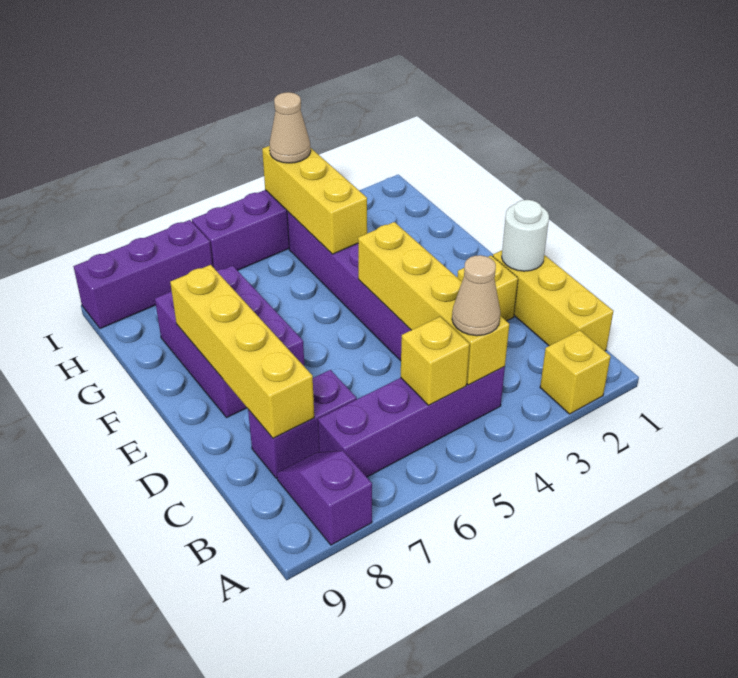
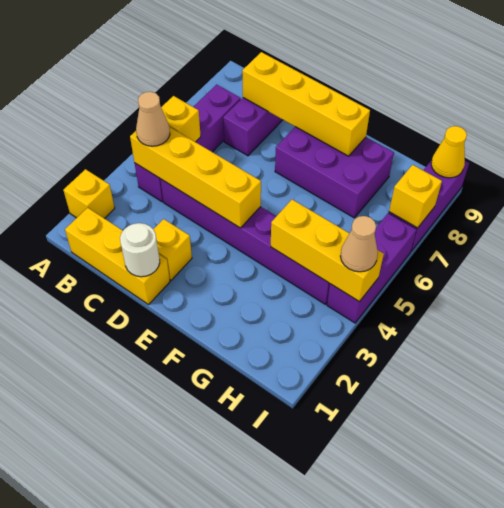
purple slope A8:B8 level 1 top A -> none
none -> yellow brick I7 level 2
none -> yellow cone I9 level 2

